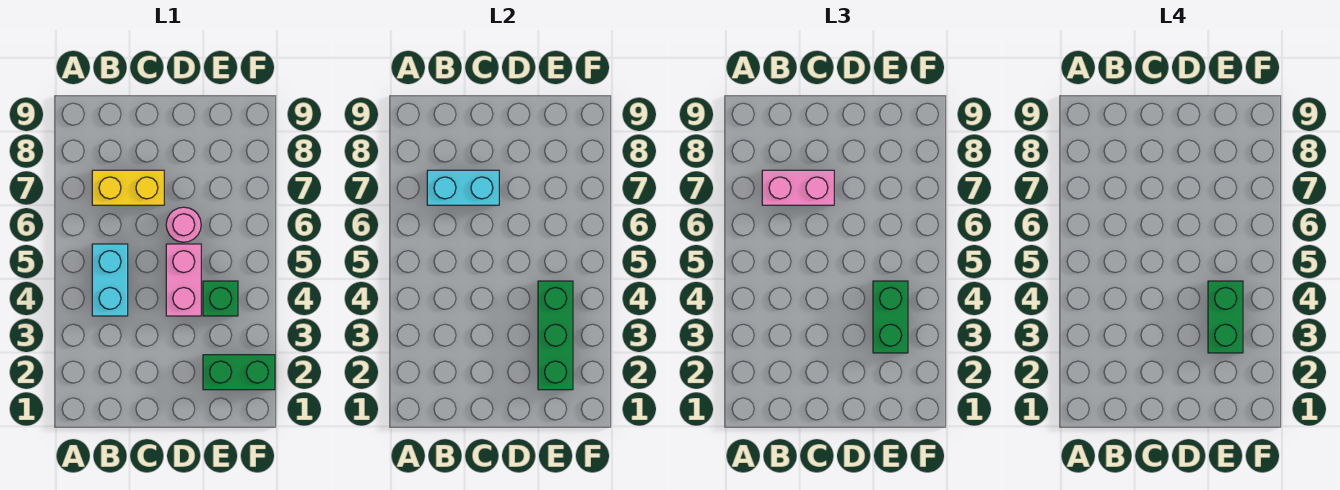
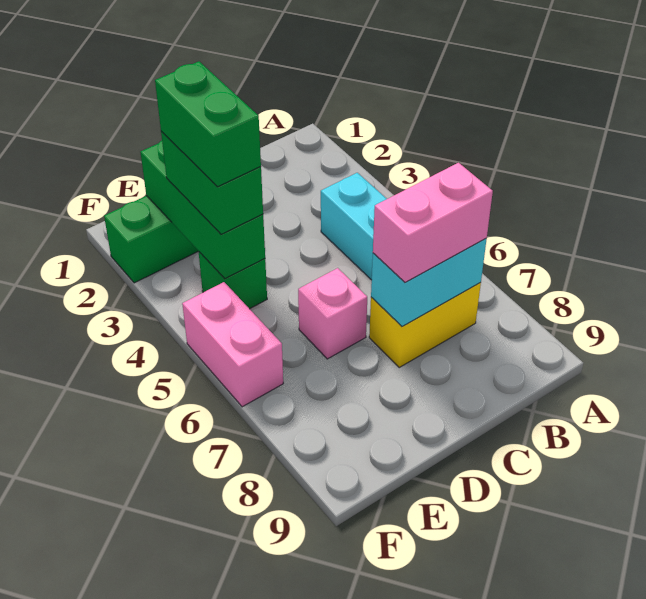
pink brick D4:D5 level 1 -> pink brick F5:F6 level 1
pink round brick D6 level 1 -> pink brick D6 level 1

